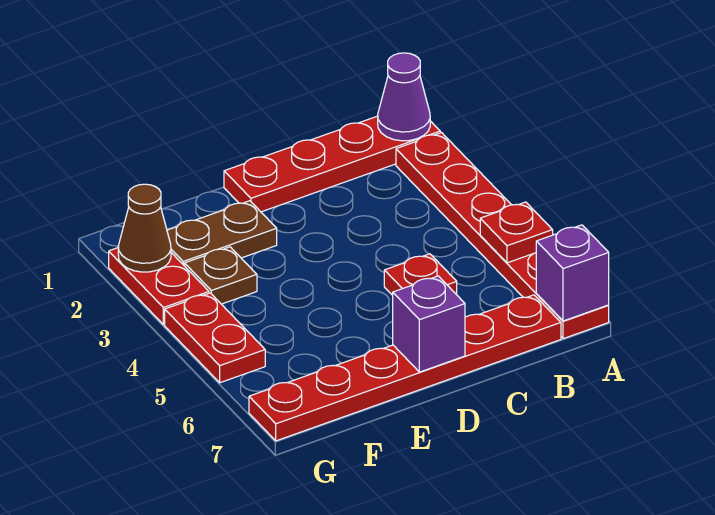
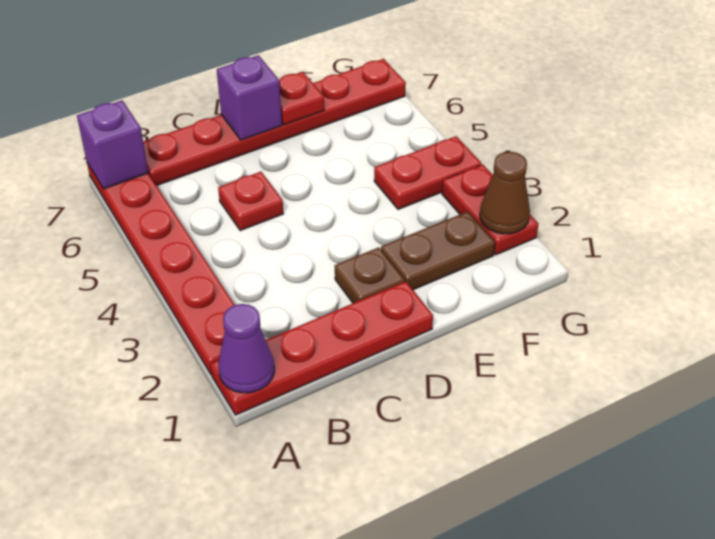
red plate A5 level 2 -> red plate E7 level 2
brown plate F3 level 1 -> brown plate D2 level 1
red plate G4:G5 level 1 -> red plate F4:G4 level 1

